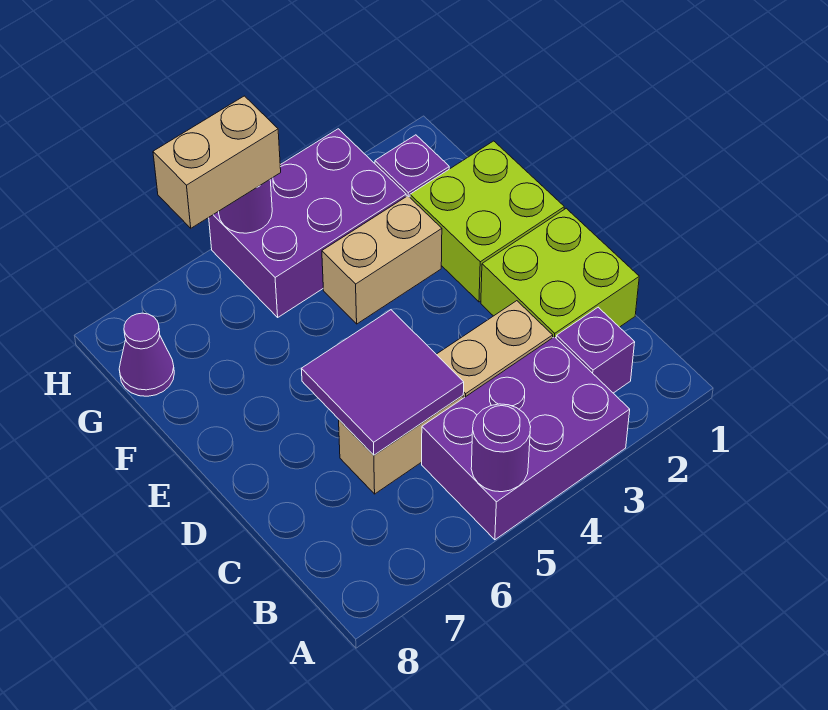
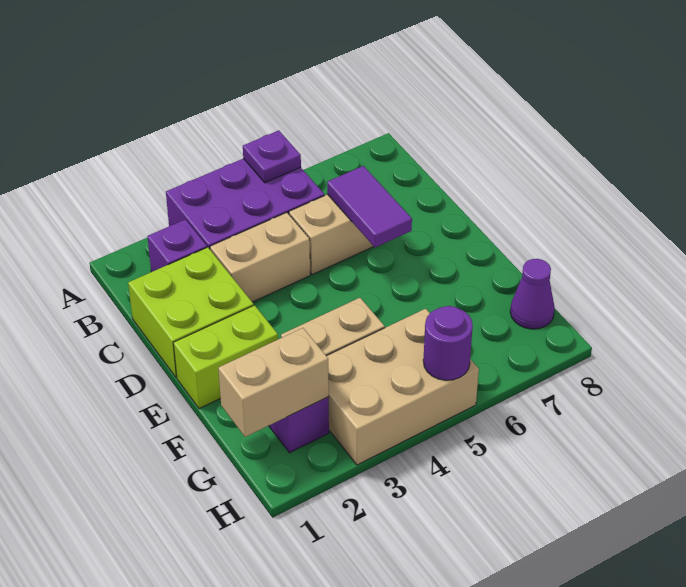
purple round brick A5 level 2 -> purple plate A5 level 2
purple tile C5:D6 level 2 -> purple tile C6:D6 level 2
lime brick E1:F2 level 1 -> lime brick E1:E2 level 1
purple brick G3:H5 level 1 -> tan brick G3:H5 level 1
tan brick H5:H6 level 3 -> tan brick G1:G2 level 2

